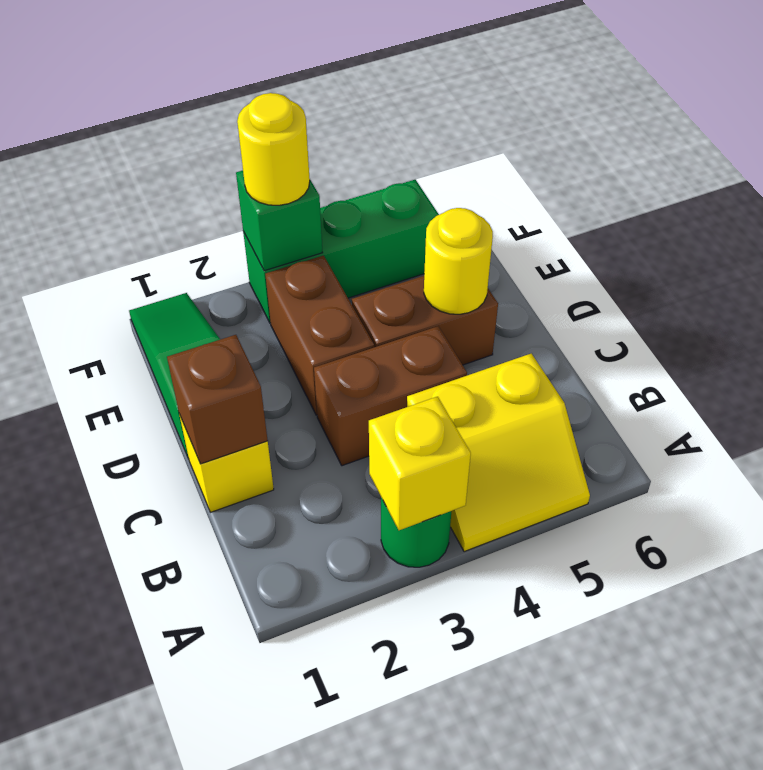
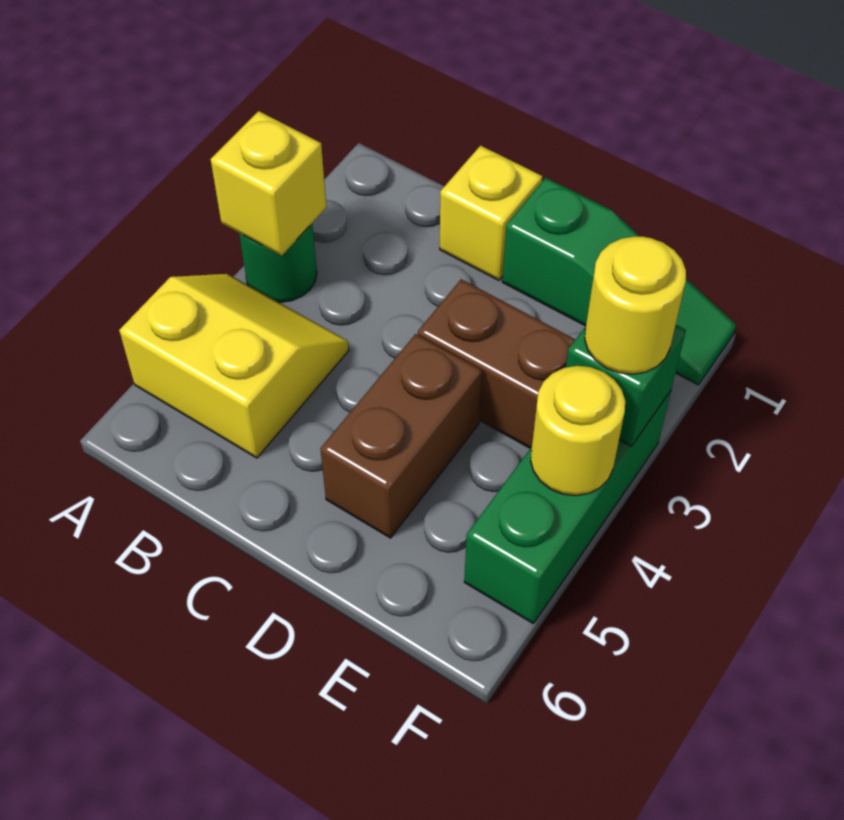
yellow slope A4:B5 level 1 top B -> yellow slope A4:B5 level 1 top 5
brown brick C1 level 2 -> none
brown brick C3:C4 level 1 -> none
yellow round brick D5 level 2 -> yellow round brick F4 level 2

